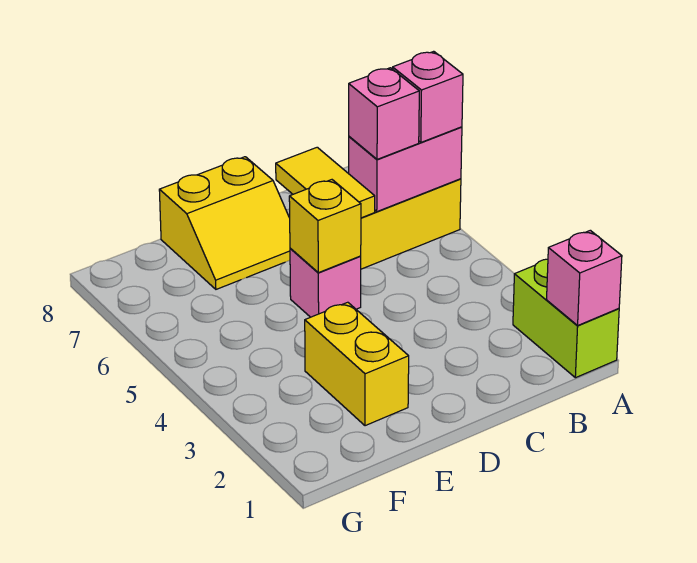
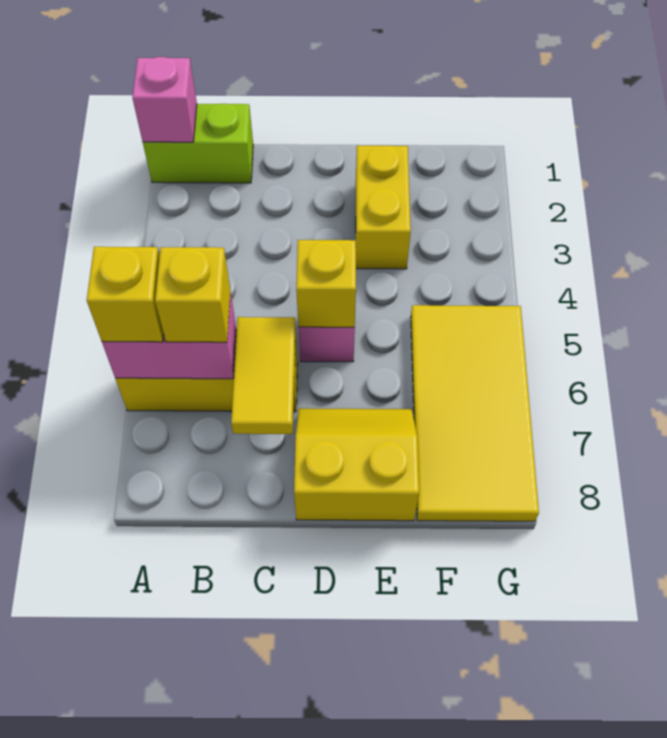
lime brick A1:A2 level 1 -> lime brick A1:B1 level 1
pink brick A6 level 3 -> yellow brick A6 level 3
pink brick B6 level 3 -> yellow brick B6 level 3
none -> yellow tile F5:G8 level 1

